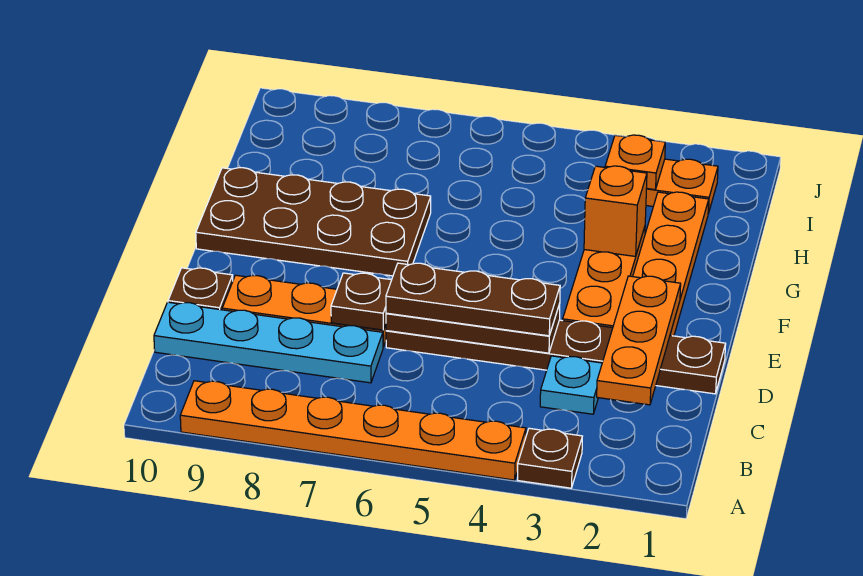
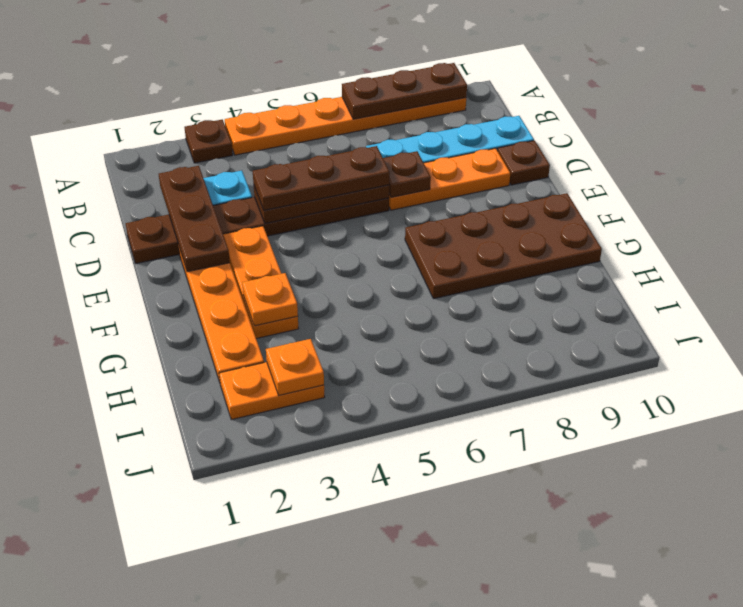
none -> brown plate A7:A9 level 2
orange plate C2:E2 level 2 -> brown plate C2:E2 level 2
orange brick G3 level 2 -> orange plate G3 level 2

